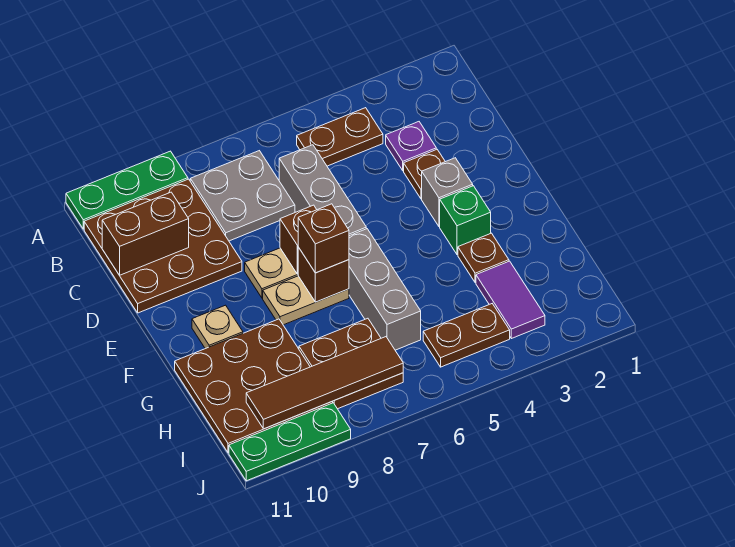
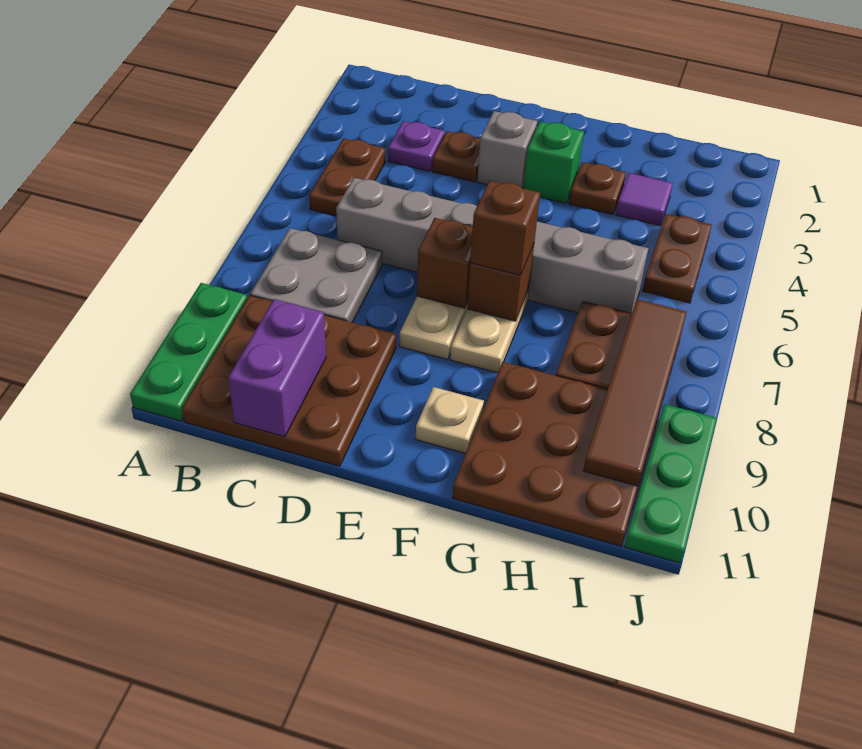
brown brick C10:C11 level 2 -> purple brick C10:C11 level 2
purple tile H3:I3 level 1 -> purple tile H3 level 1

